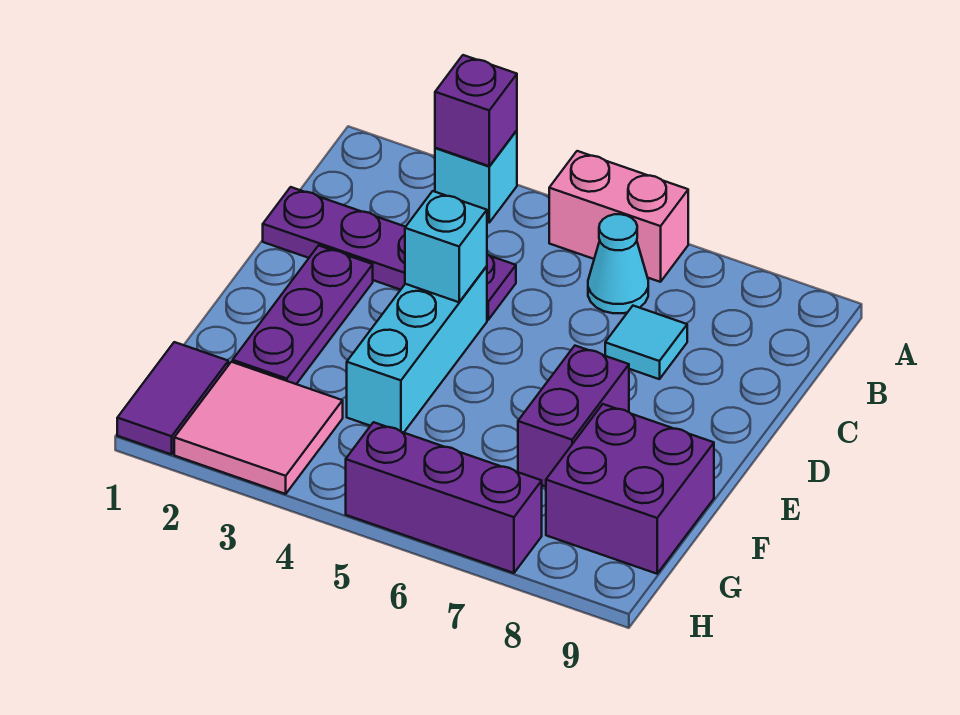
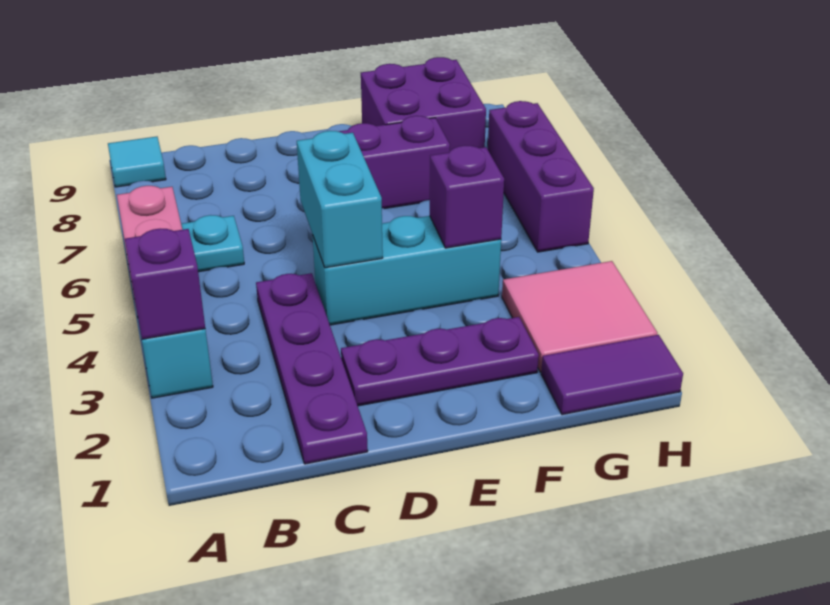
cyan cone B6 level 1 -> cyan plate B6 level 1
cyan tile C7 level 1 -> cyan tile A9 level 1
cyan brick D4 level 2 -> cyan brick D4:D5 level 2
none -> purple brick F4 level 2

